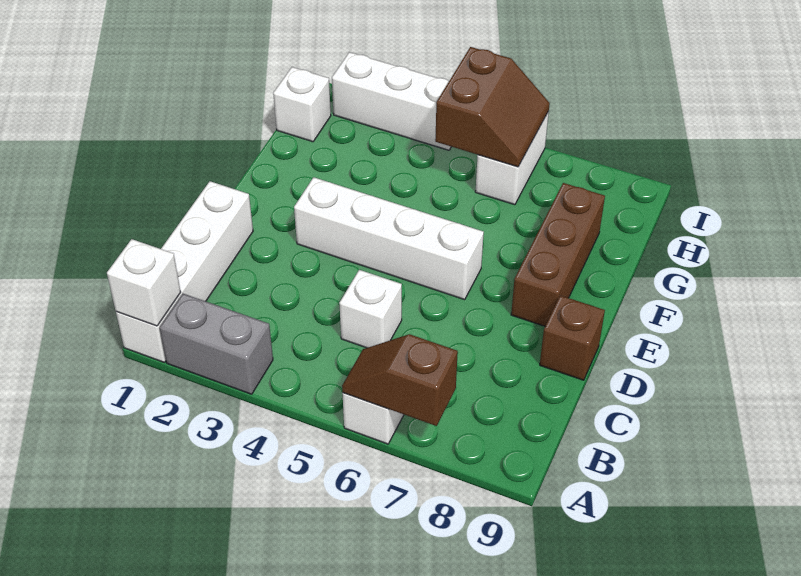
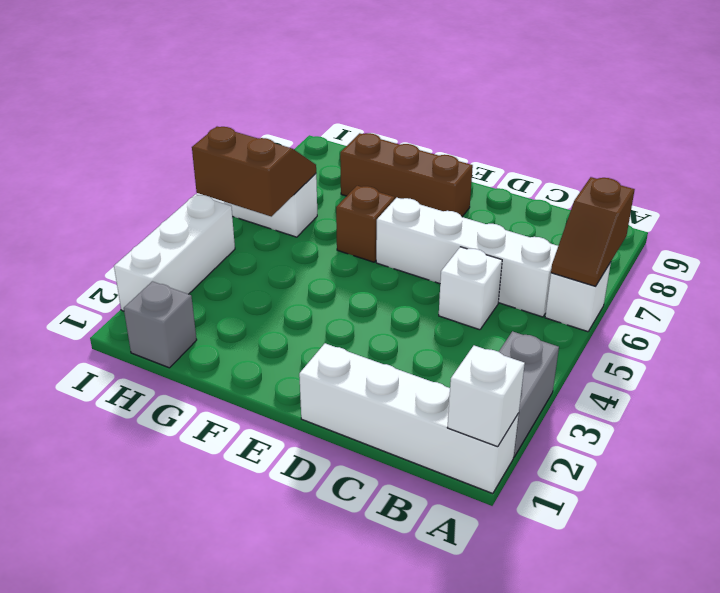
brown brick D9 level 1 -> brown brick F6 level 1
white brick E3:E6 level 1 -> white brick B6:E6 level 1
white brick H1 level 1 -> grey brick H1 level 1

